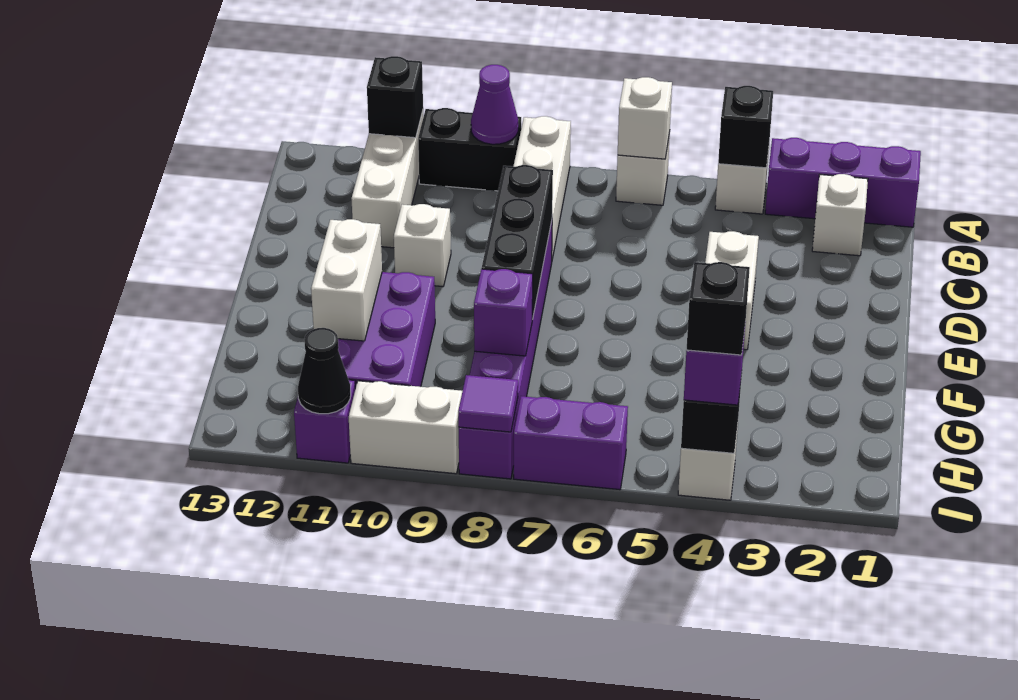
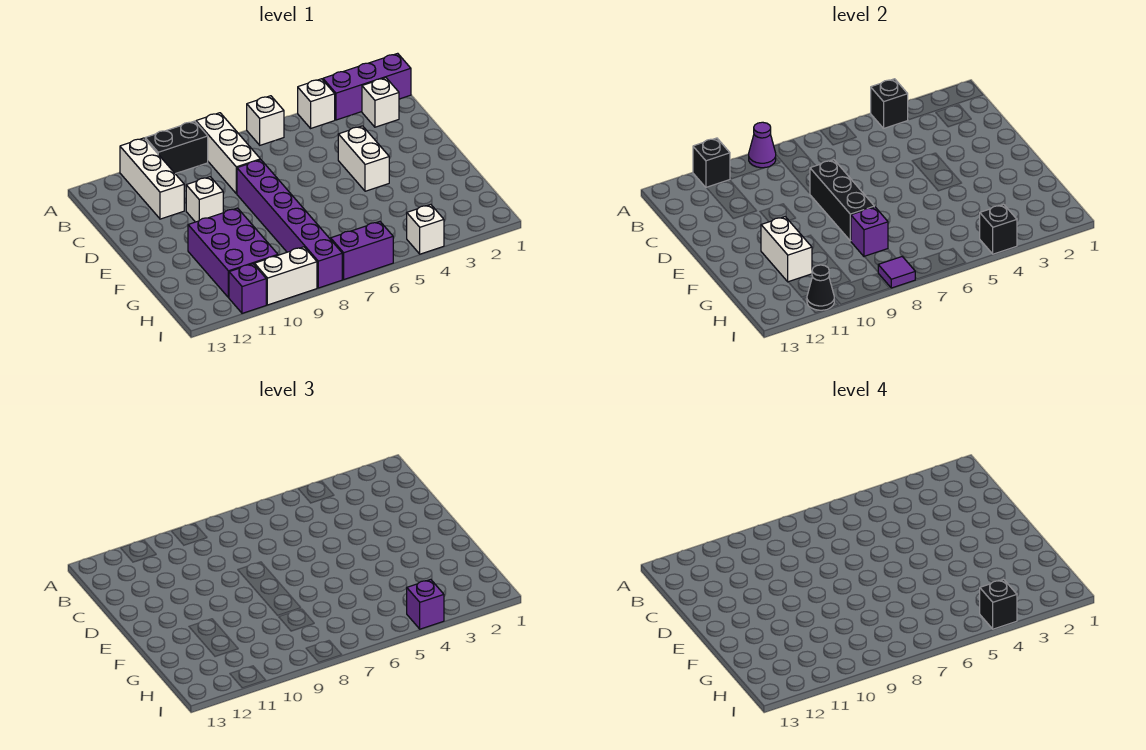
white brick A6 level 2 -> none

